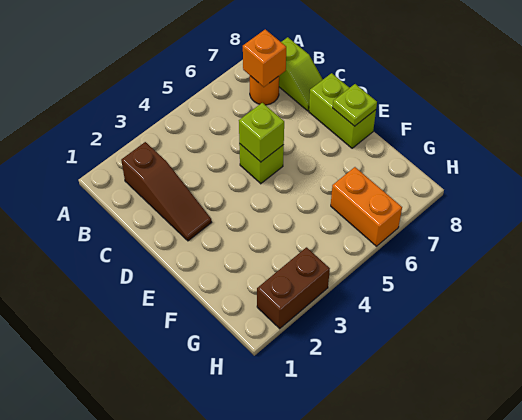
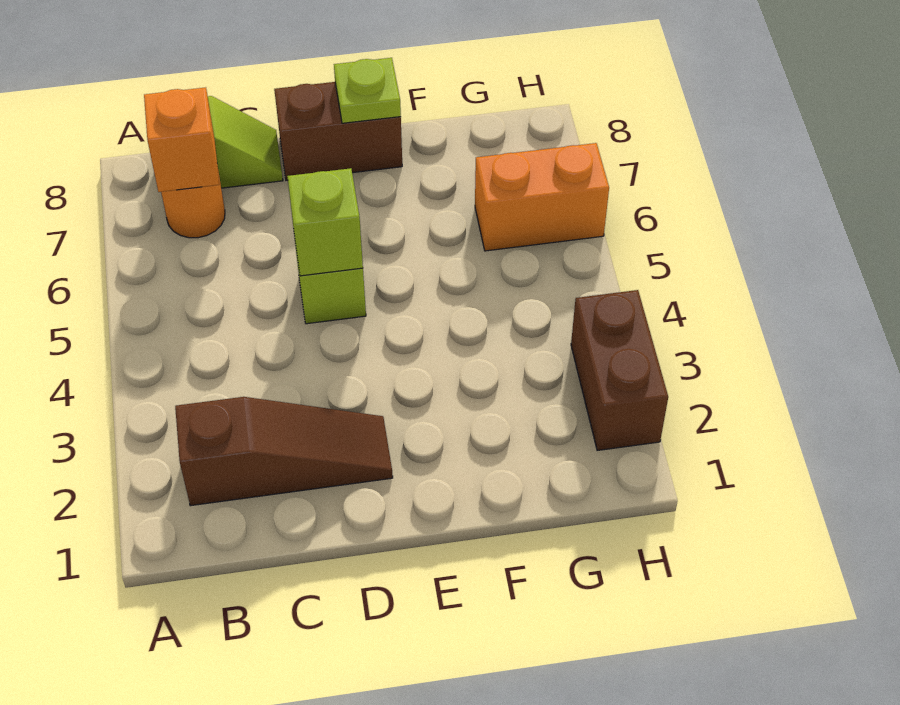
lime brick D8:E8 level 1 -> brown brick D8:E8 level 1

